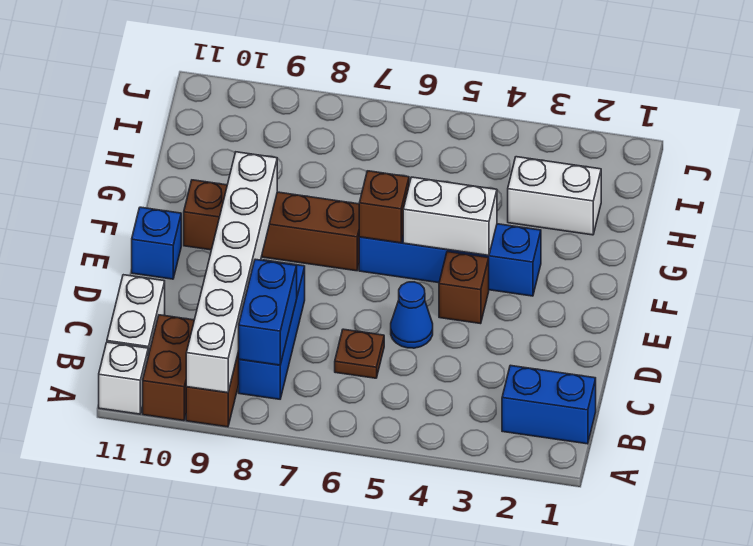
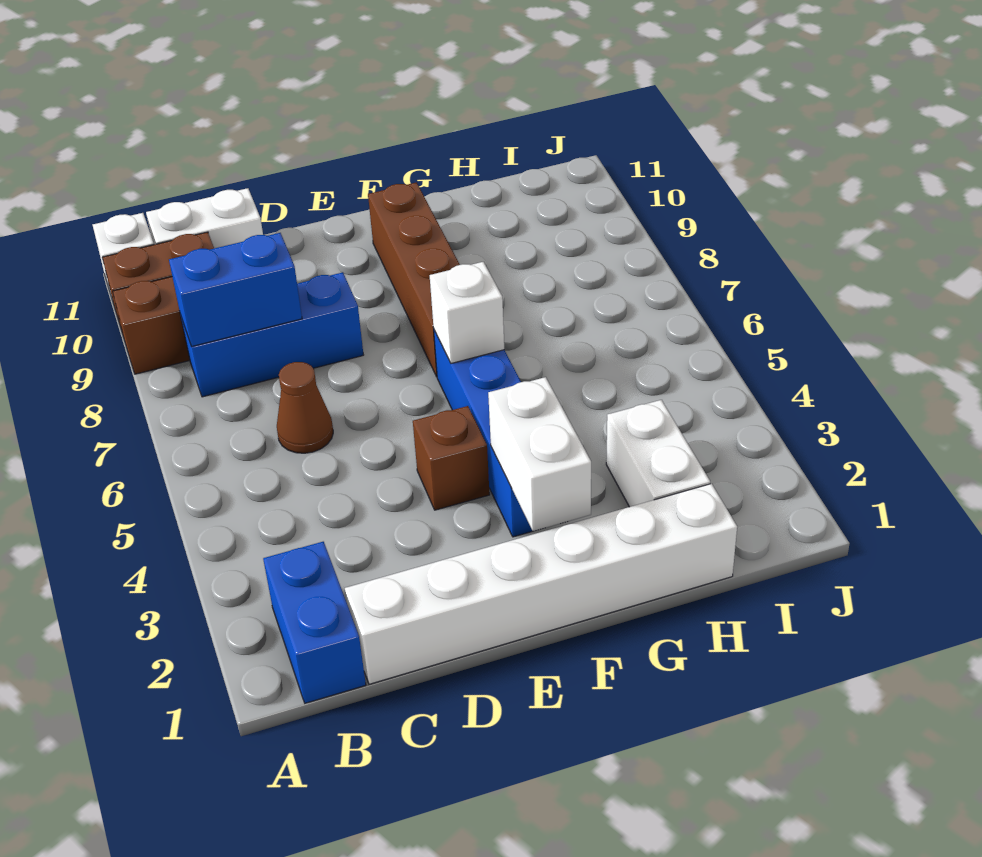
white brick A9:F9 level 2 -> white brick C1:H1 level 1
brown plate C6 level 1 -> brown cone C6 level 1
blue cone D5 level 1 -> none
blue brick E11 level 1 -> none
white brick F4:F5 level 2 -> white brick F2:F3 level 2
brown brick F6 level 2 -> white brick F6 level 2

